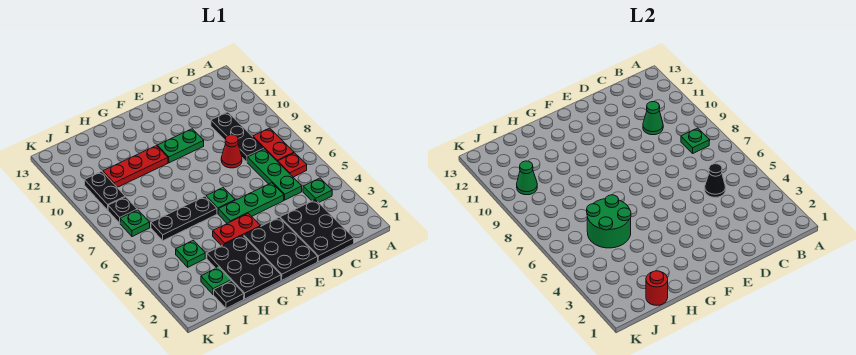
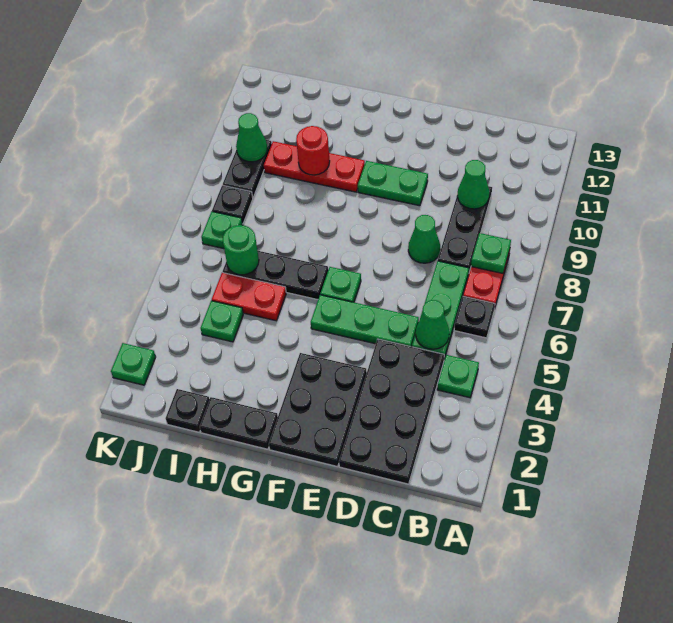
red plate B6 level 1 -> black plate B6 level 1
black plate C1:D3 level 1 -> black plate C1:D4 level 1
black cone C5 level 2 -> green cone C5 level 2
red cone D8 level 1 -> green cone D8 level 1
red plate F4:G4 level 1 -> red plate H5:I5 level 1
black plate G1:H3 level 1 -> black plate G1:H1 level 1
green round brick H5:I6 level 2 -> green round brick I6 level 2
red round brick I1 level 2 -> red round brick H10 level 2
green plate I2 level 1 -> green plate K2 level 1

